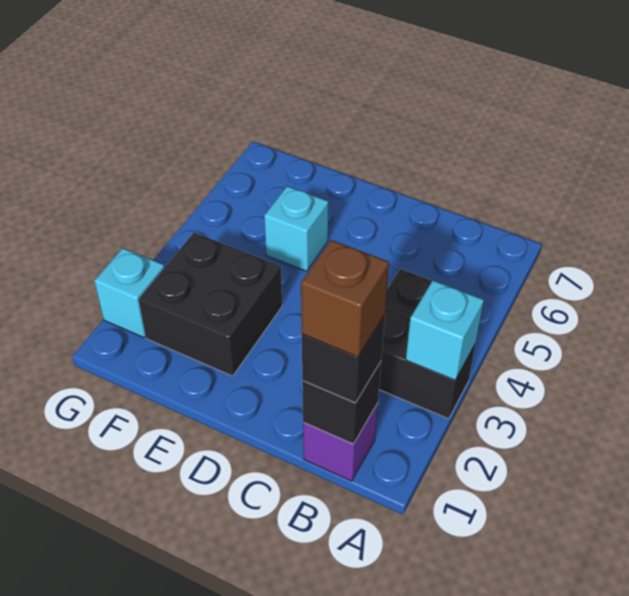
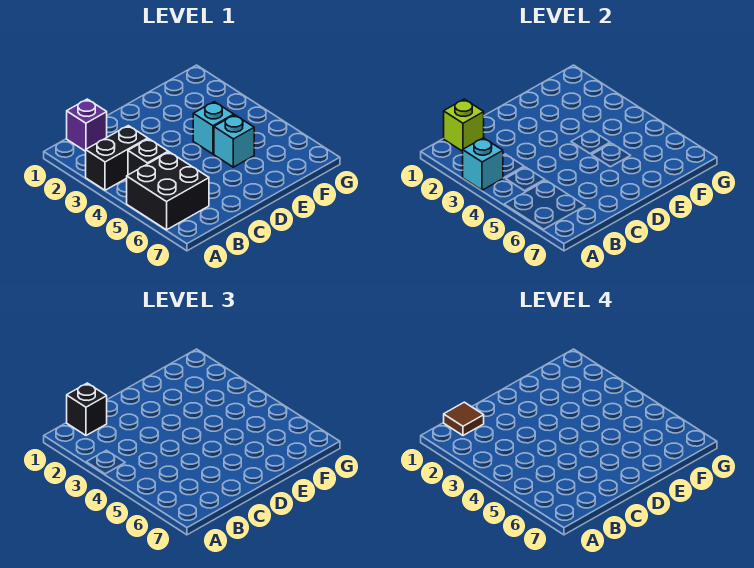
black brick B1 level 2 -> lime brick B1 level 2
brown brick B1 level 4 -> brown tile B1 level 4
black brick E2:F3 level 1 -> black brick A5:B6 level 1
cyan brick G2 level 1 -> cyan brick E4 level 1

